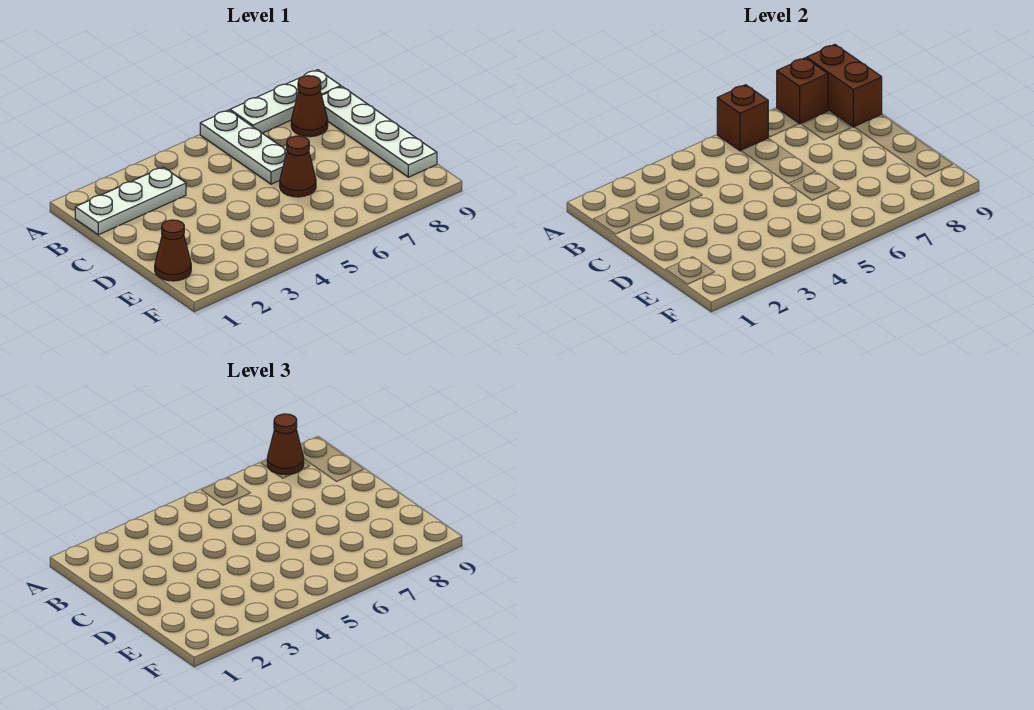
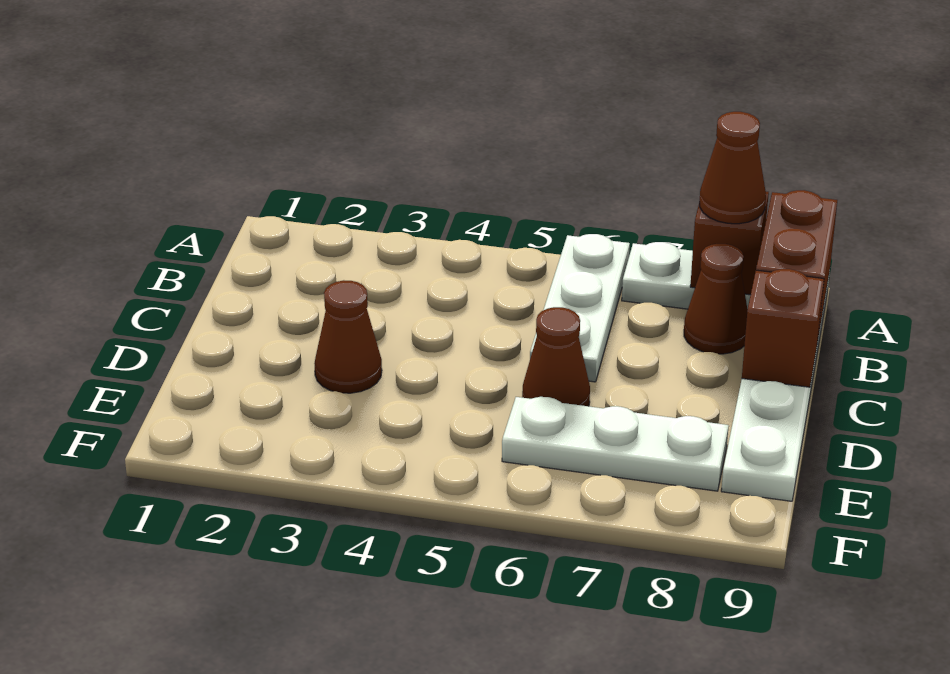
brown brick A6 level 2 -> brown brick C9 level 2
white plate B1:B3 level 1 -> white plate E6:E8 level 1
brown cone E1 level 1 -> brown cone D3 level 1

